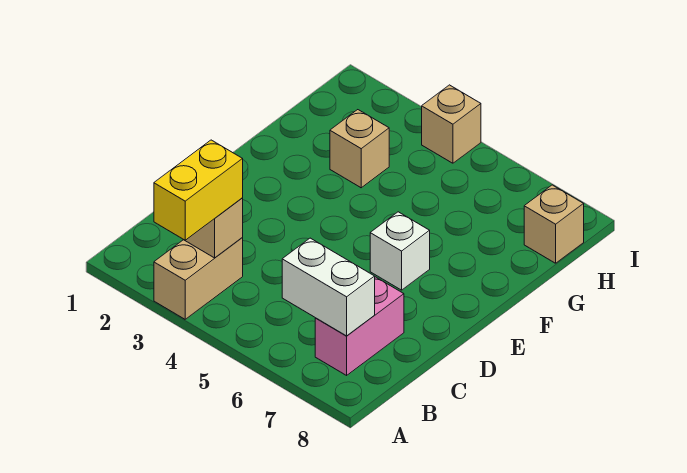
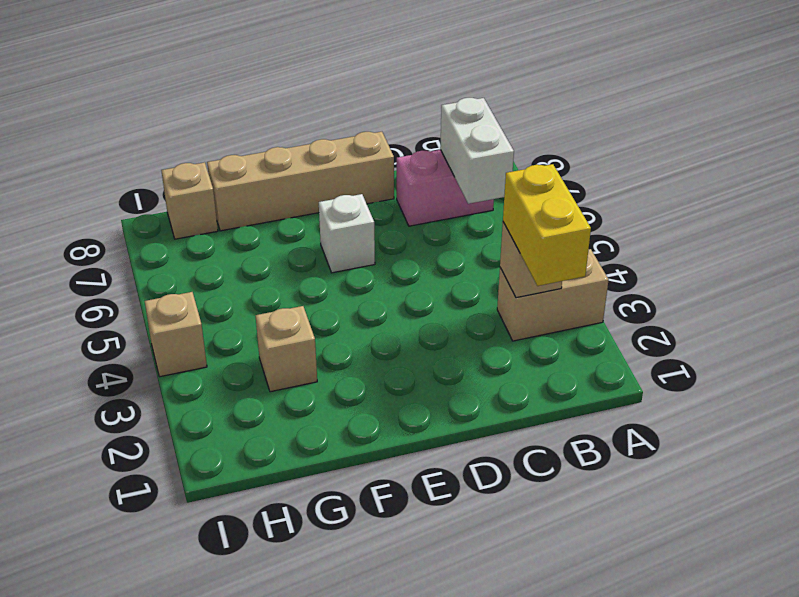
yellow brick A3:B3 level 3 -> yellow brick B2:B3 level 3
none -> tan brick D8:G8 level 1

